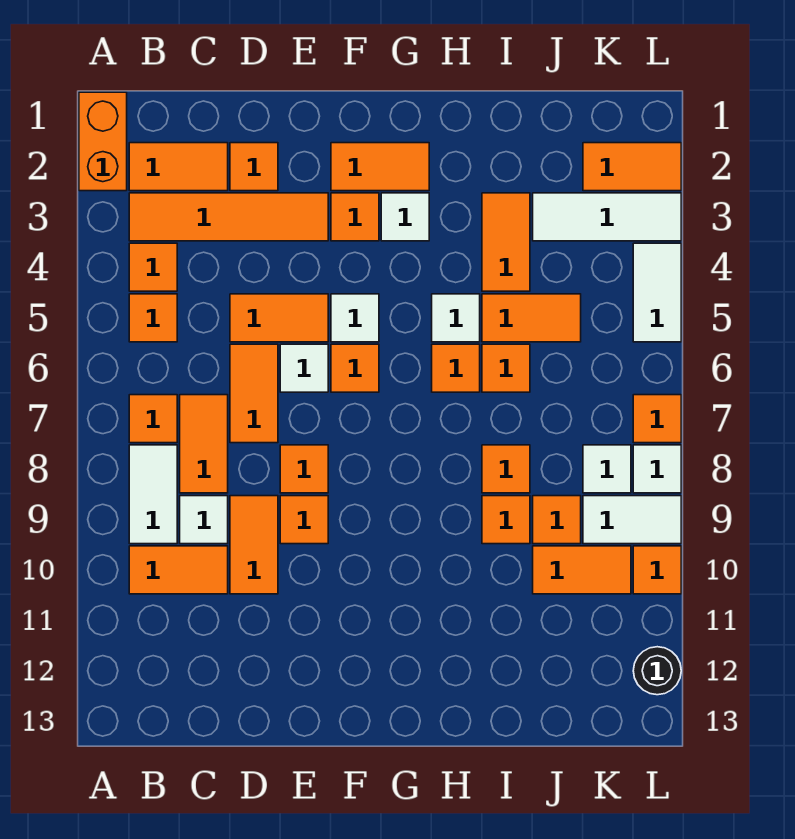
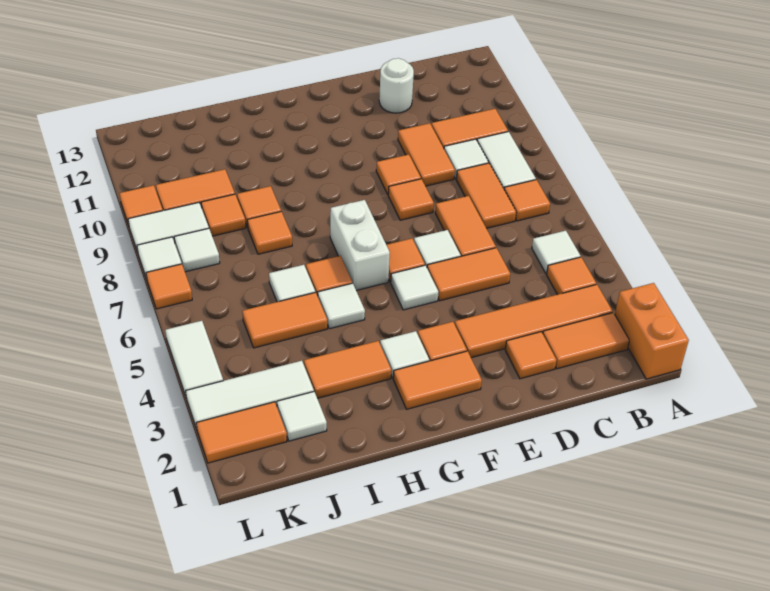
orange tile B5 level 1 -> white tile B5 level 1
none -> white round brick D12 level 1
none -> white brick G6:G7 level 1
orange tile I3:I4 level 1 -> orange tile H3:I3 level 1
orange tile I6 level 1 -> white tile I6 level 1
none -> white tile J2 level 1
black round brick L12 level 1 -> none

